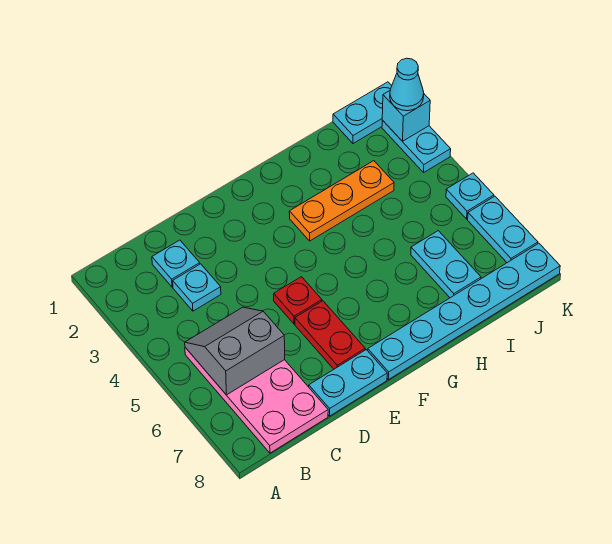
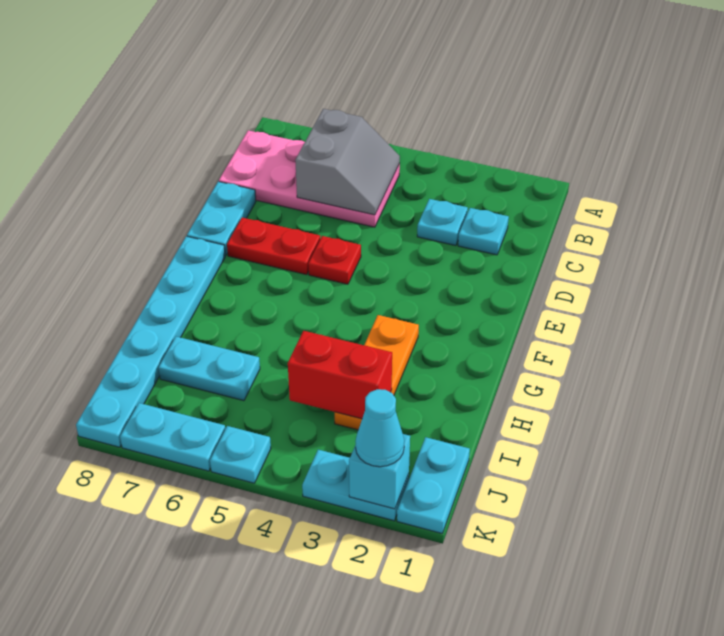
none -> red brick I3:I4 level 2

